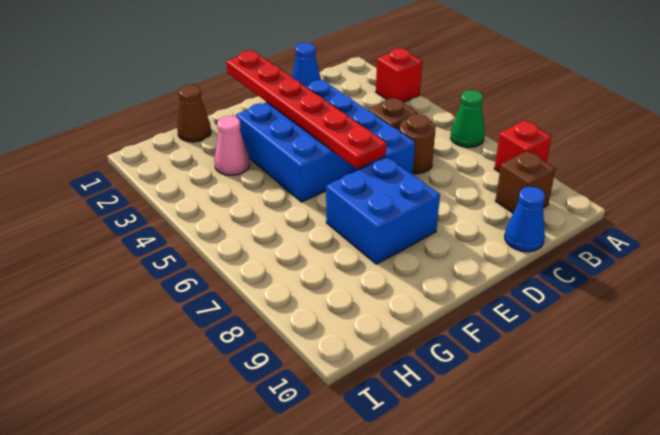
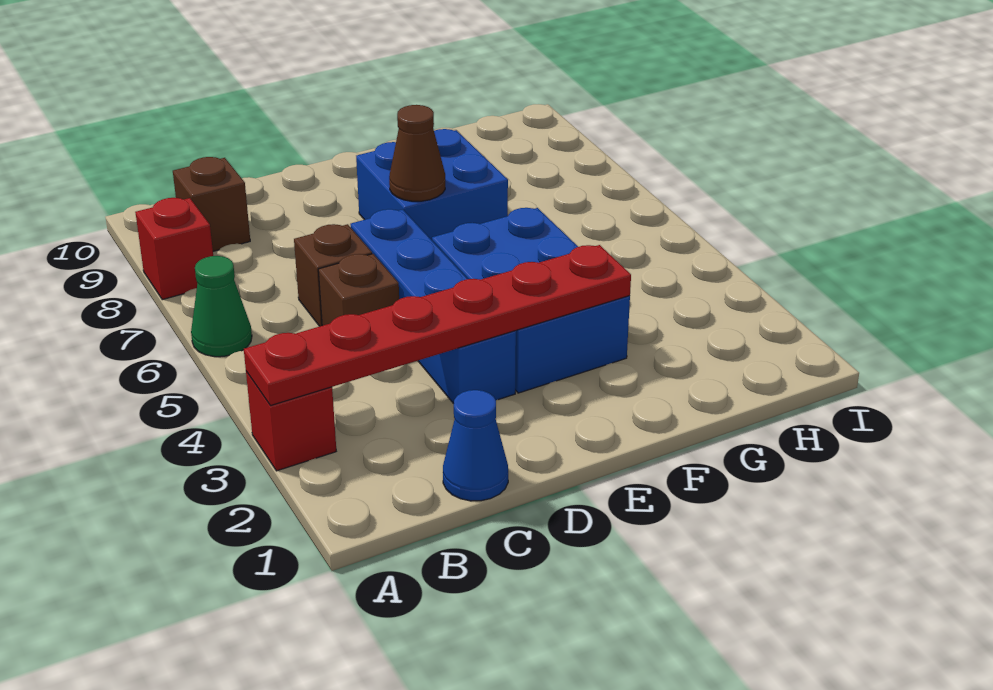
brown round brick C6 level 1 -> brown brick C6 level 1
blue cone C10 level 1 -> none
red plate E1:E6 level 2 -> red plate A3:F3 level 2
brown cone G1 level 1 -> brown cone E7 level 2
pink cone G3 level 1 -> none

